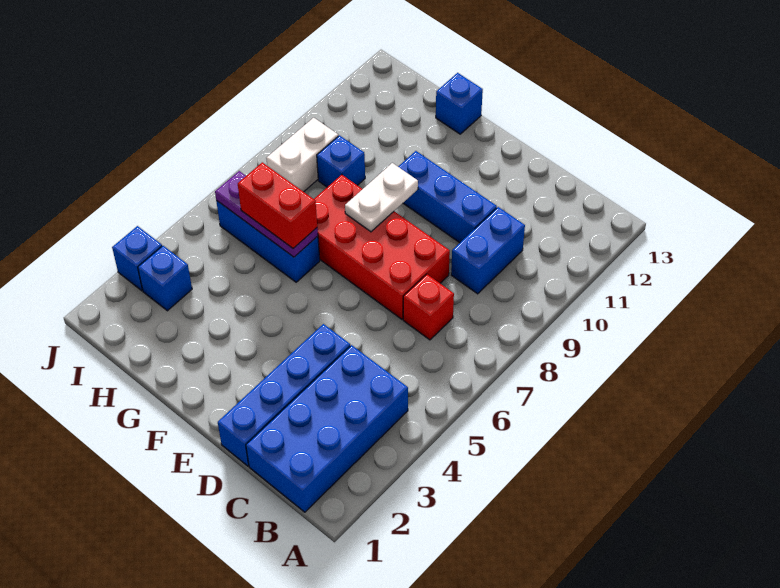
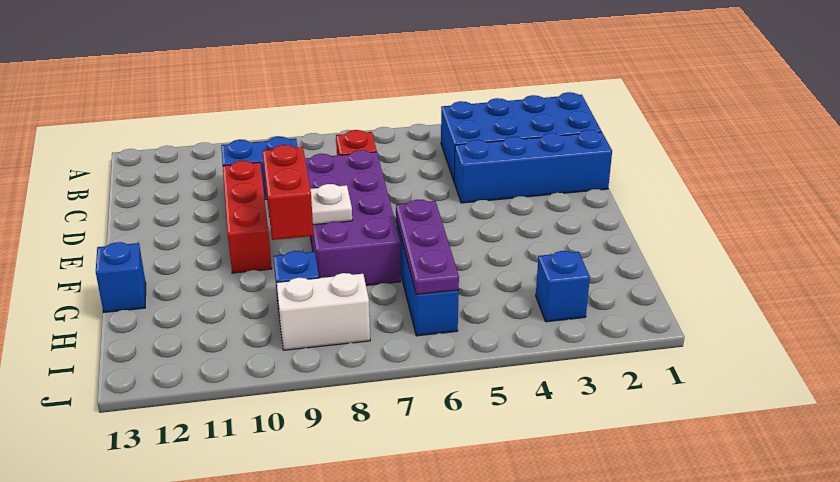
red brick D7:G8 level 1 -> purple brick D7:G8 level 1
blue brick D10:F10 level 1 -> red brick D10:F10 level 1
red brick G6:H6 level 3 -> red brick F9:G9 level 3
blue brick J3 level 1 -> none

